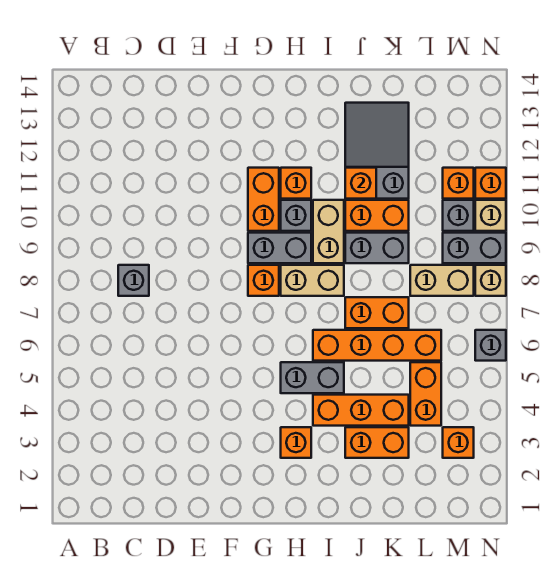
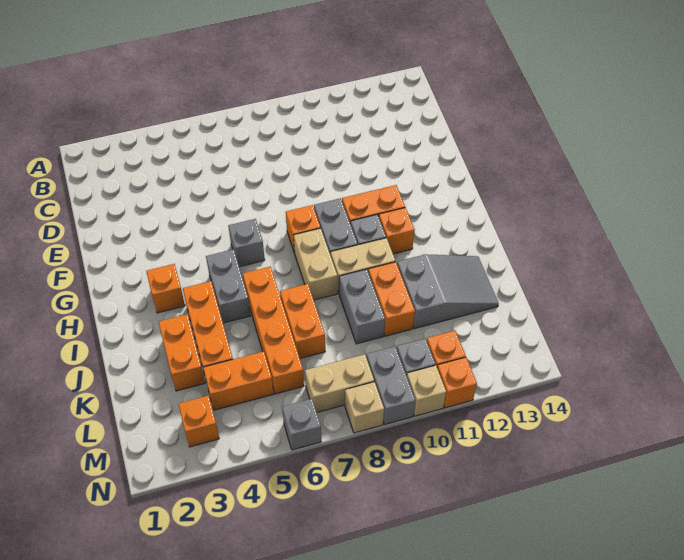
grey brick C8 level 1 -> grey brick G6 level 1
orange brick J11 level 2 -> none
tan brick L8:M8 level 1 -> tan brick M7:M8 level 1

